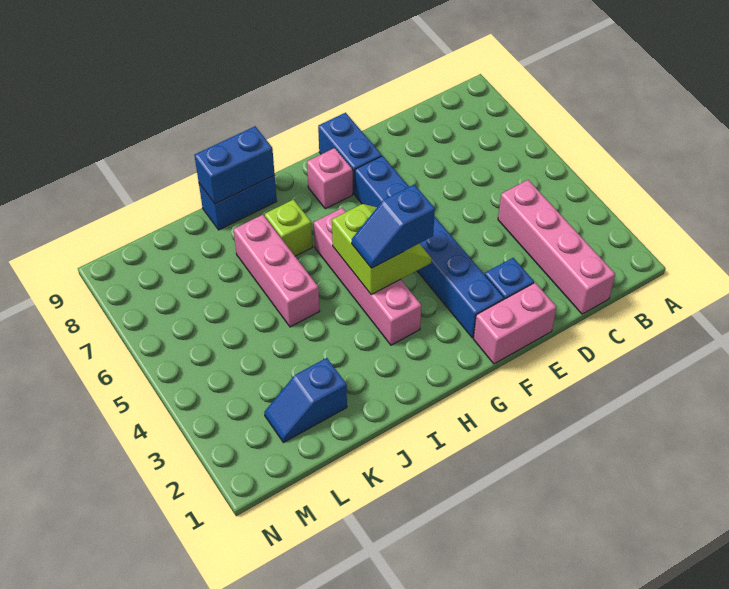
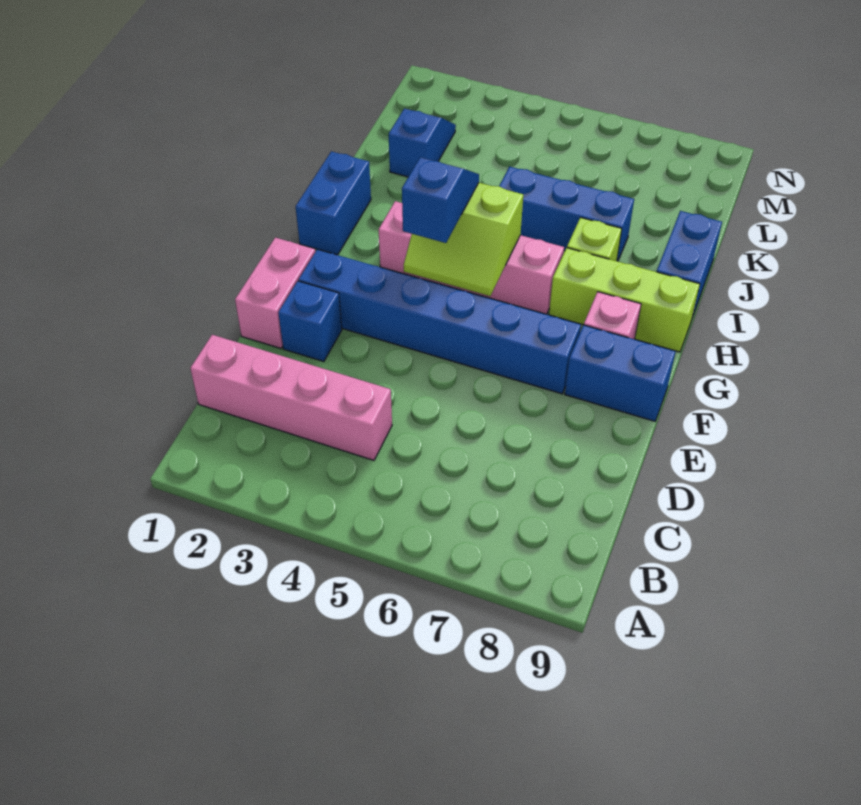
none -> lime brick H7:H9 level 1
blue brick I9:J9 level 2 -> blue brick H1:I1 level 1
pink brick J5:J7 level 1 -> blue brick J5:J7 level 1

